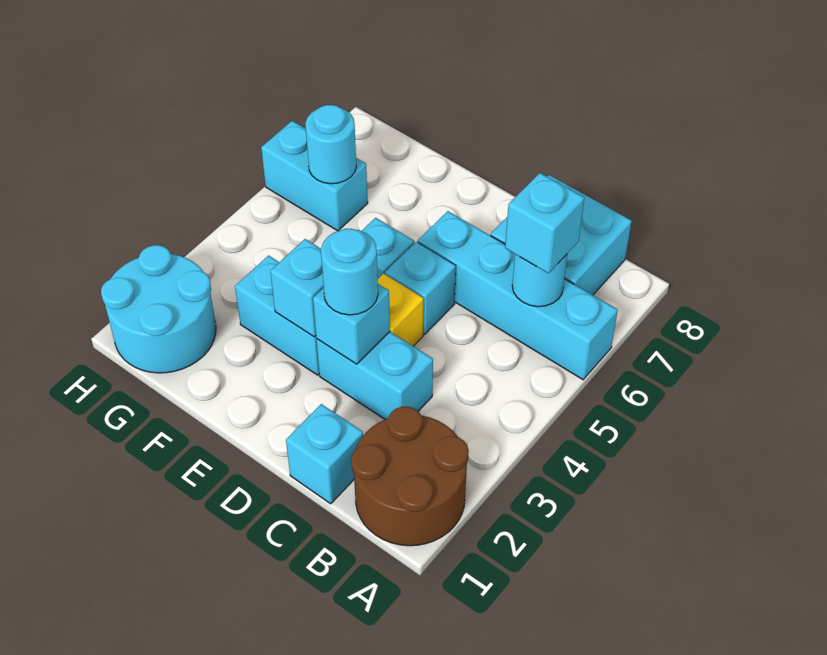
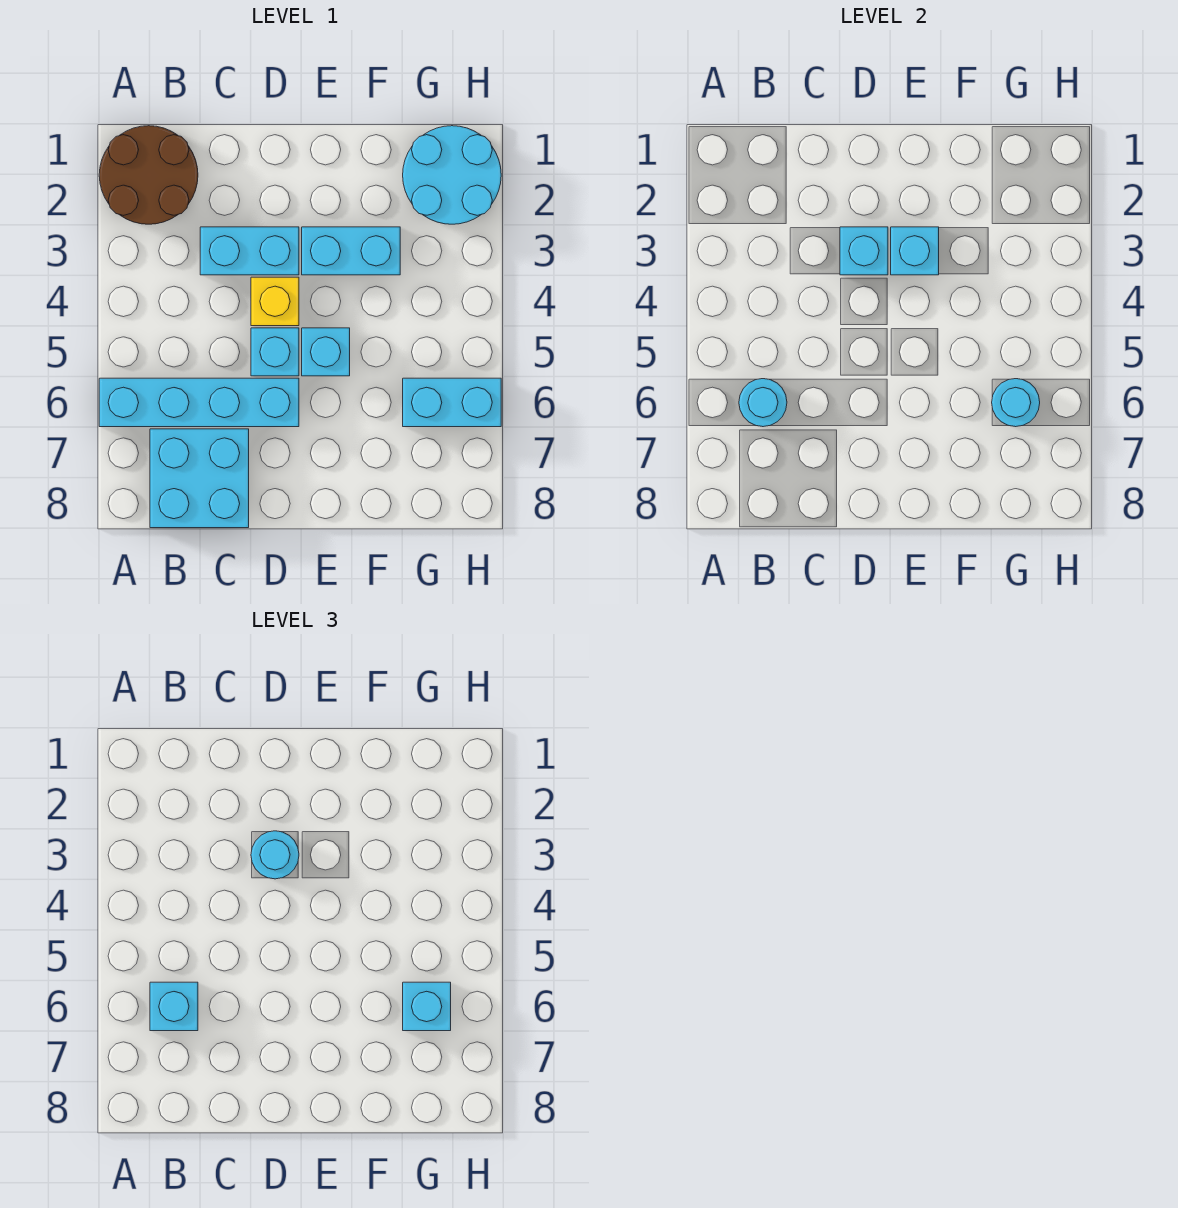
cyan brick C1 level 1 -> cyan brick G6 level 3

